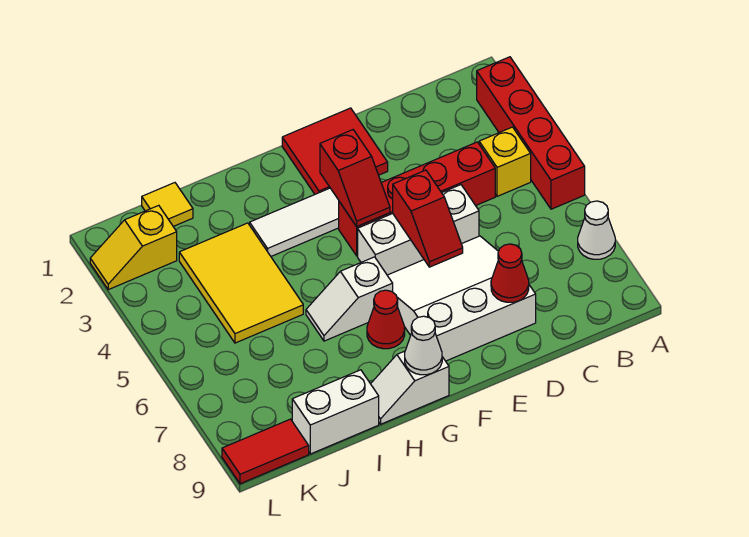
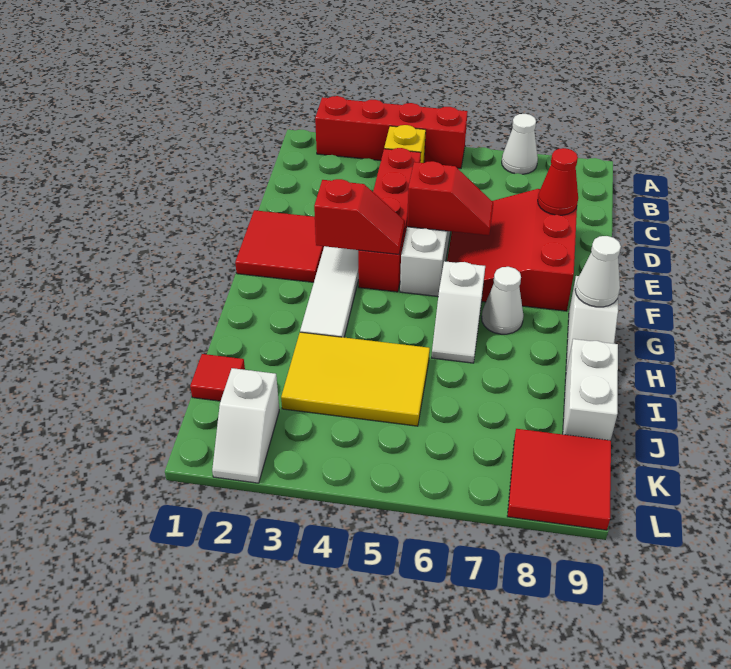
white slope D6:F8 level 1 top 8 -> red slope D6:F8 level 1 top 8
red cone G7 level 1 -> white cone G7 level 1
yellow tile J1 level 1 -> red tile J1 level 1
yellow slope K2:L2 level 1 top K -> white slope K2:L2 level 1 top K
red tile K9:L9 level 1 -> red tile K8:L9 level 1

